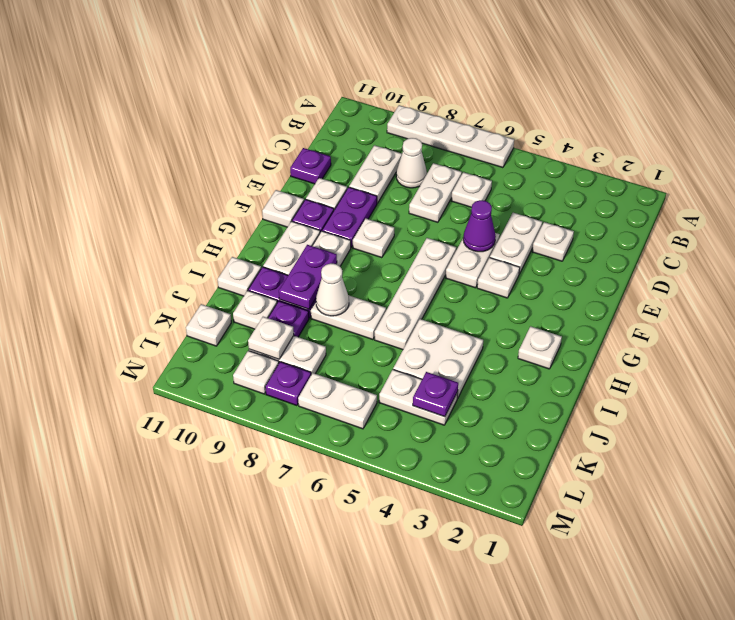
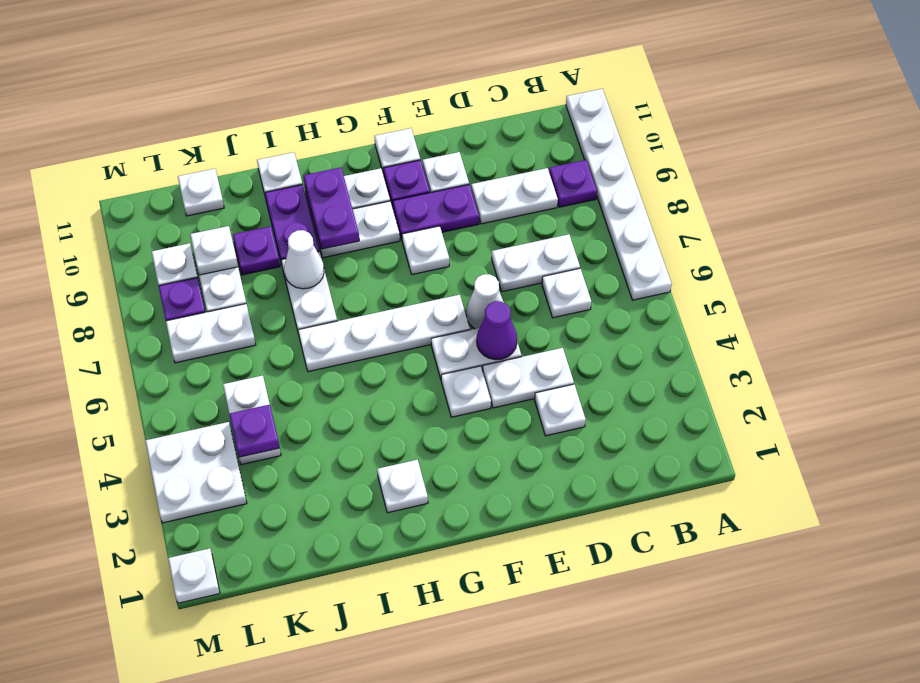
white plate A6:A9 level 1 -> white plate A6:A11 level 1
white cone C8 level 1 -> white cone E6 level 1
purple plate D11 level 1 -> purple plate B9 level 1
purple plate H9:I9 level 2 -> purple plate H9:H10 level 2
white plate I4:J5 level 1 -> white plate L3:M4 level 1
white plate J10 level 1 -> white plate M1 level 1
white plate L6:L7 level 1 -> white plate K7:L7 level 1

